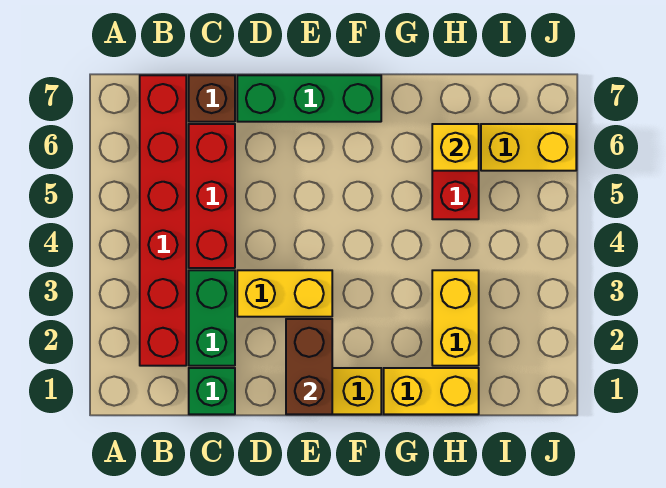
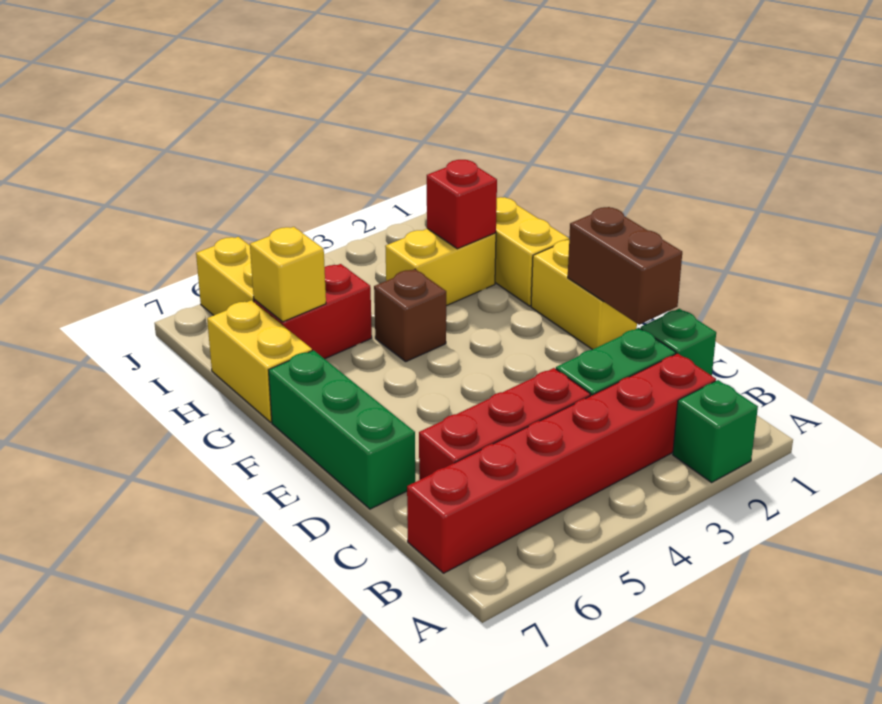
none -> green brick A2 level 1
brown brick C7 level 1 -> brown brick G4 level 1
yellow brick D3:E3 level 1 -> yellow brick G7:H7 level 1
brown brick E1:E2 level 2 -> brown brick D1:E1 level 2
none -> red brick H2 level 2

